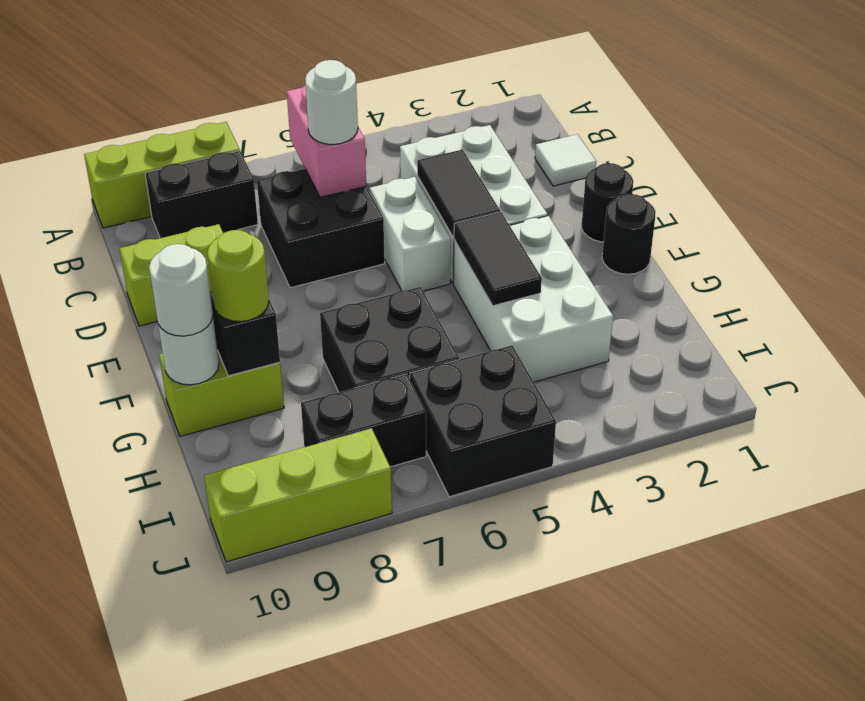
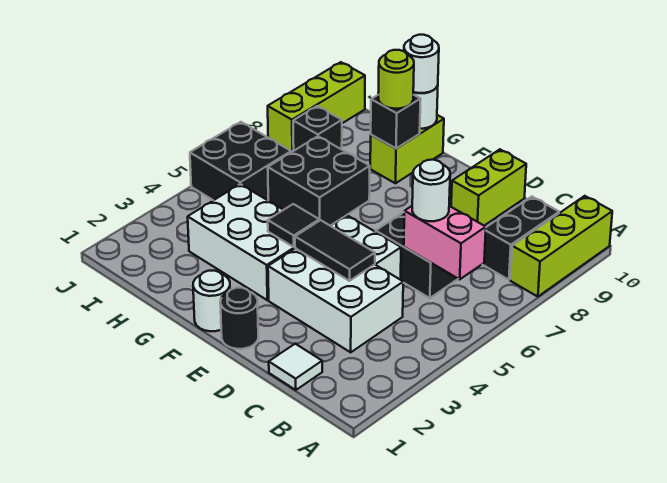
black round brick F1 level 1 -> white round brick F1 level 1
black tile F4:G4 level 2 -> black tile F4 level 2
black brick I7:I8 level 1 -> black brick I8 level 1

